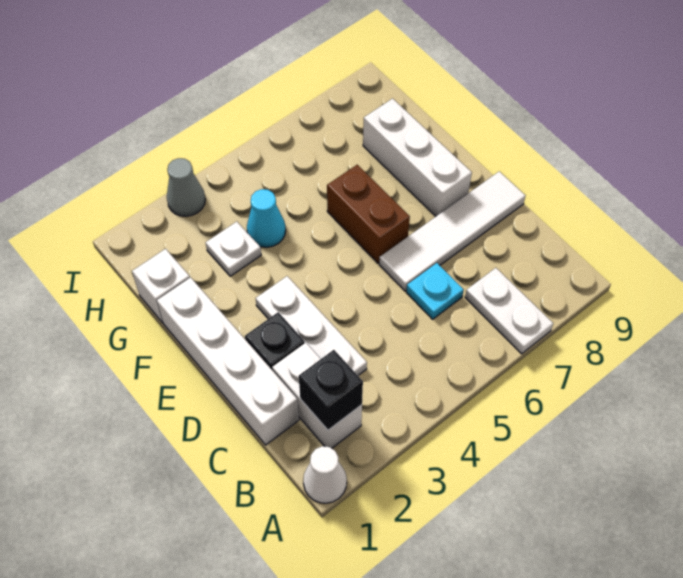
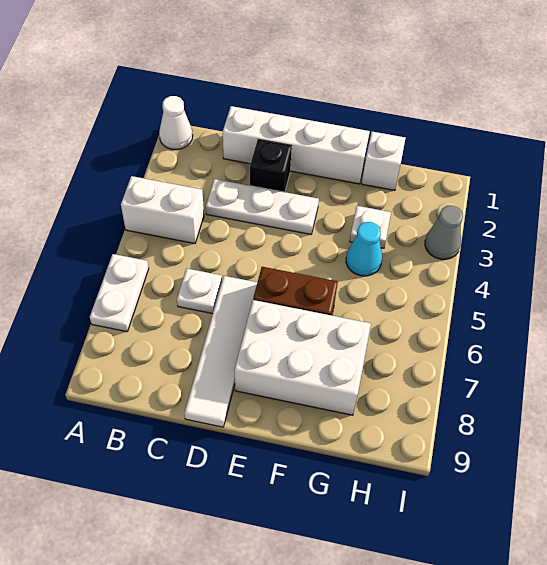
white plate A7:B7 level 1 -> white plate A6:A7 level 1
white brick B2:C2 level 1 -> white brick A4:B4 level 1
black brick B2 level 2 -> none
cyan plate C6 level 1 -> white plate C6 level 1
white brick E8:G8 level 1 -> white brick E7:G8 level 1

